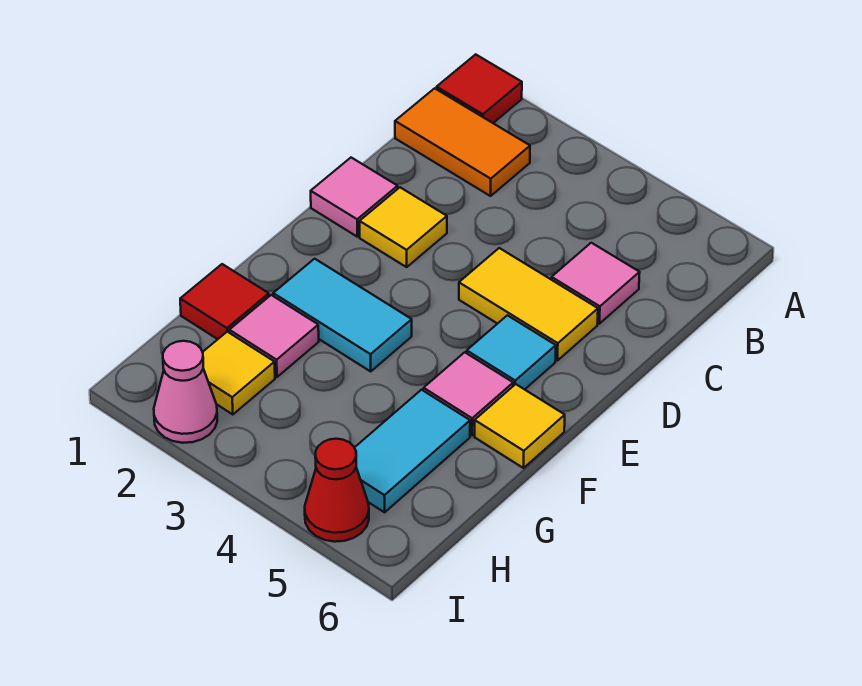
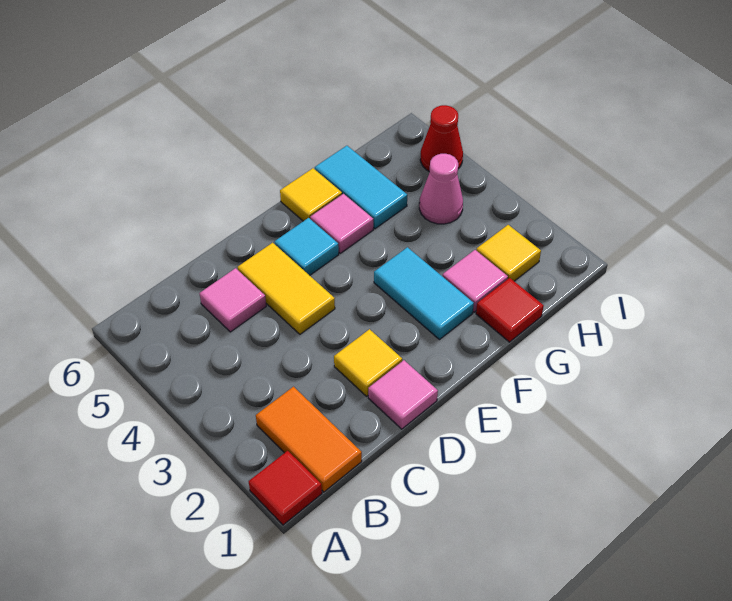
cyan tile G5:H5 level 1 -> cyan tile G5:G6 level 1
pink cone I2 level 1 -> pink cone H4 level 1

